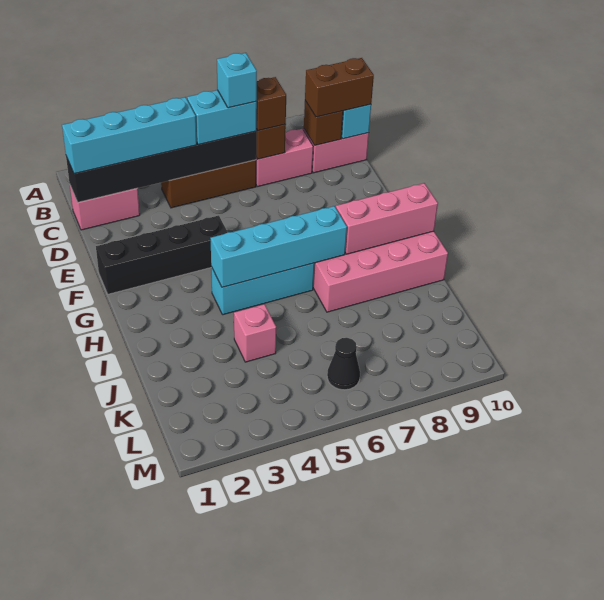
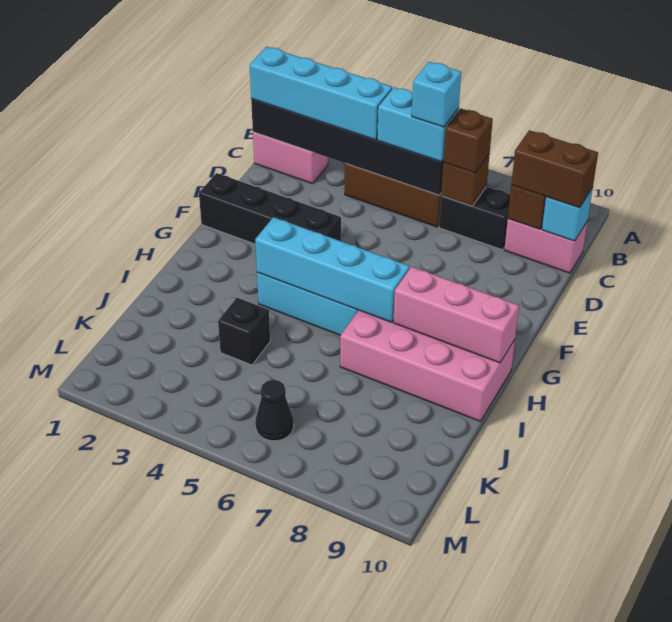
pink brick C7:C8 level 1 -> black brick C7:C8 level 1
pink brick J4 level 1 -> black brick J4 level 1

